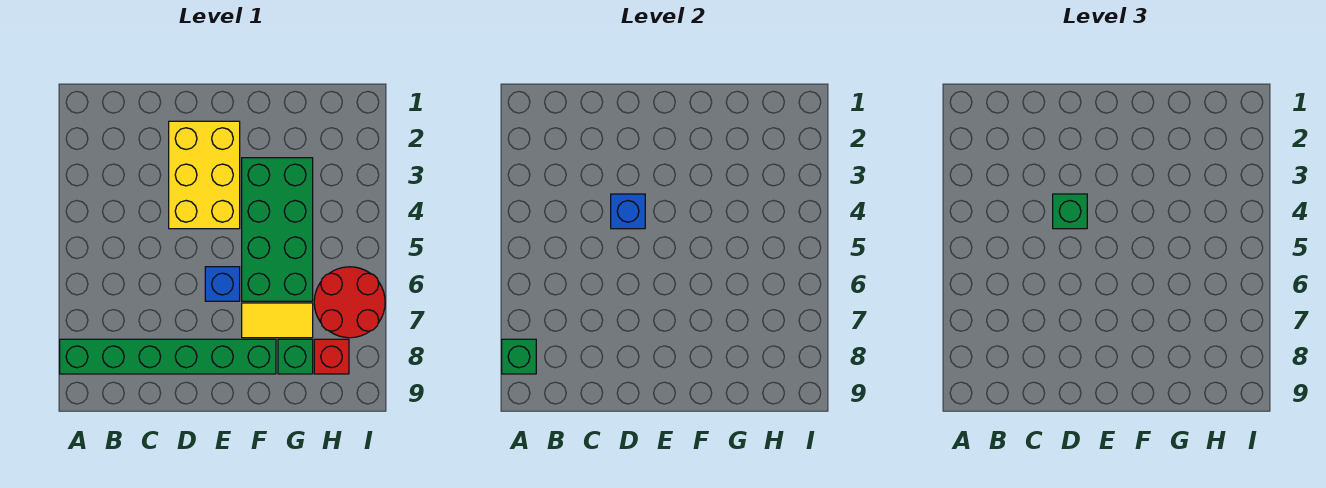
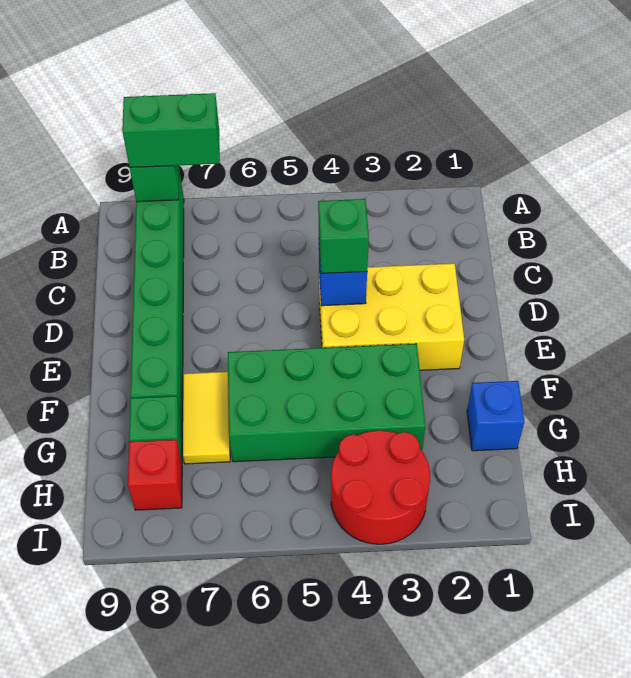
none -> green brick A7:A8 level 3
blue brick E6 level 1 -> blue brick G1 level 1
red round brick H6:I7 level 1 -> red round brick H3:I4 level 1

